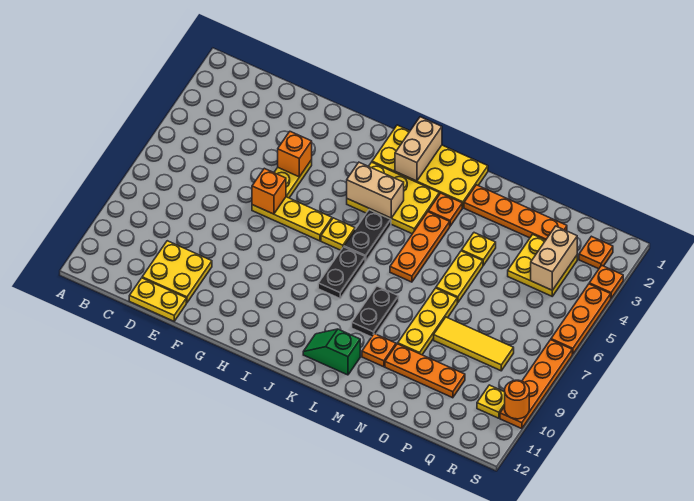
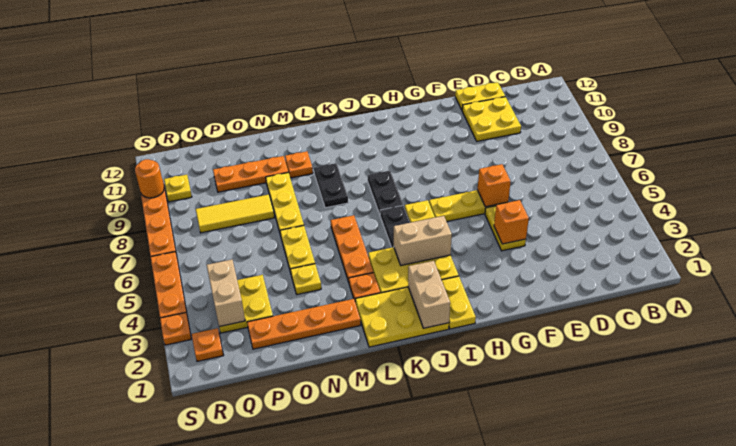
green slope K11:L11 level 1 top L -> none

